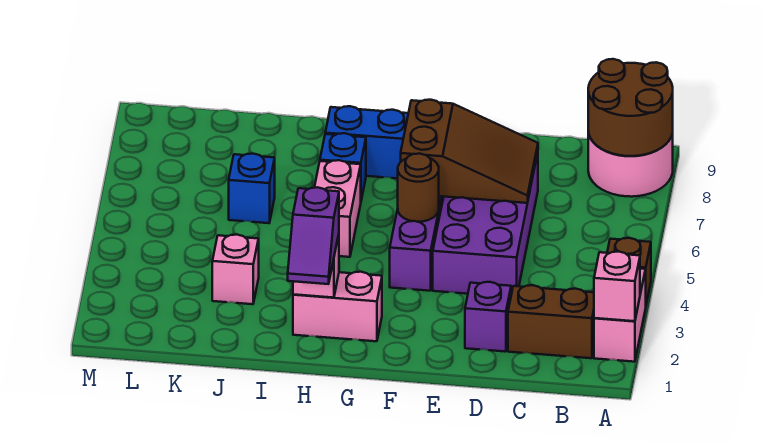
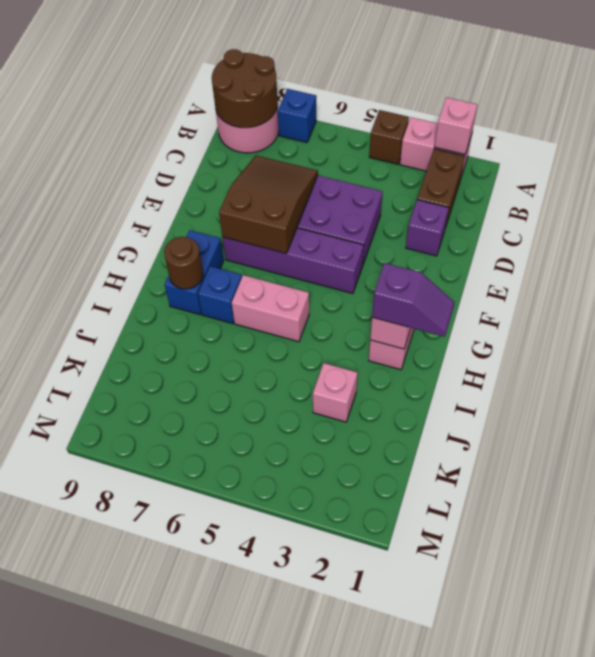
brown round brick F5 level 2 -> brown round brick H8 level 2
blue brick J6 level 1 -> blue brick A7 level 1

